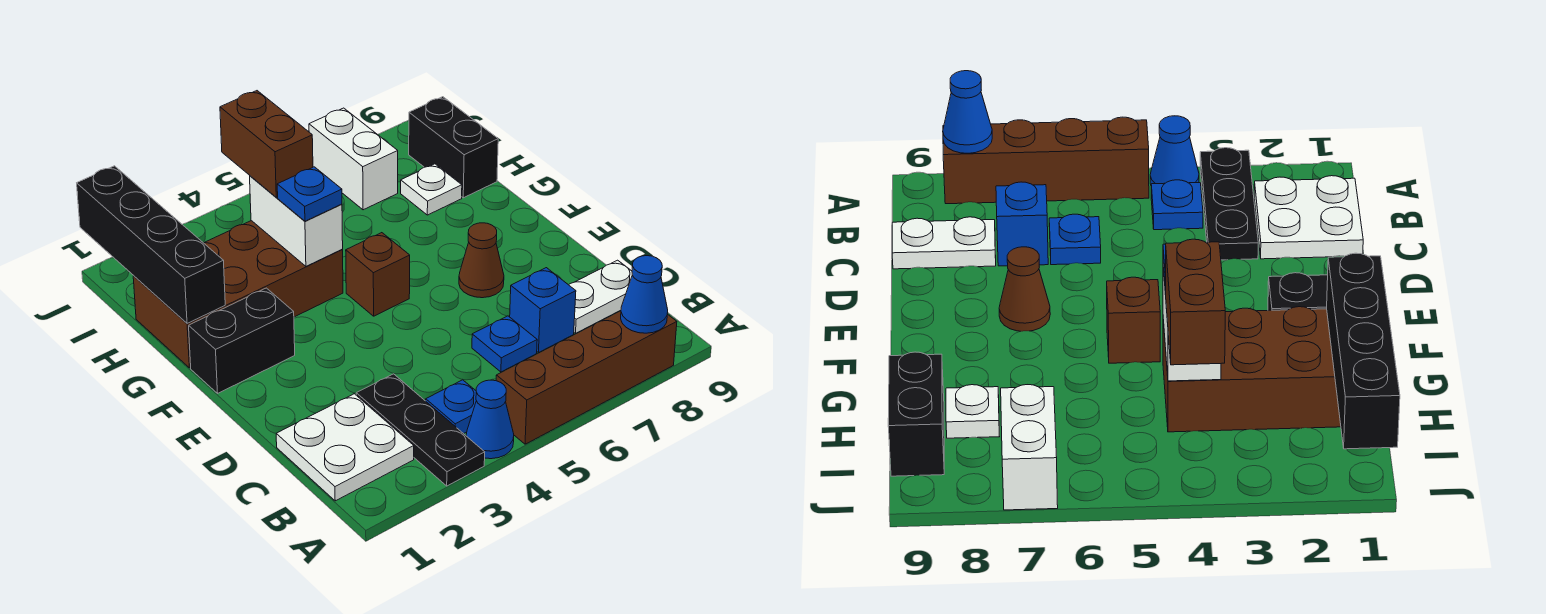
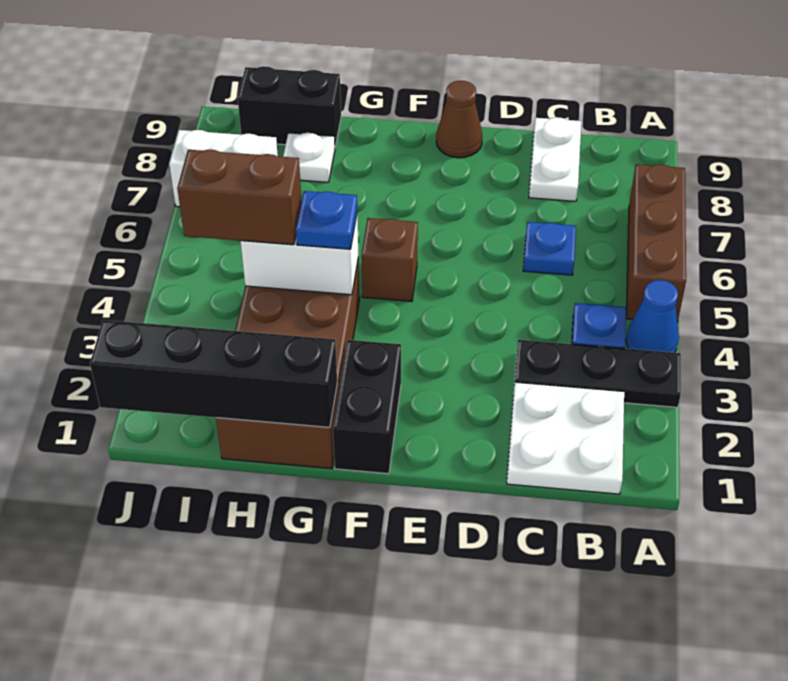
brown brick A5:A8 level 1 -> brown brick A5:A7 level 1
blue cone A8 level 2 -> none
blue brick C7 level 1 -> none
brown cone E7 level 1 -> brown cone E9 level 1

